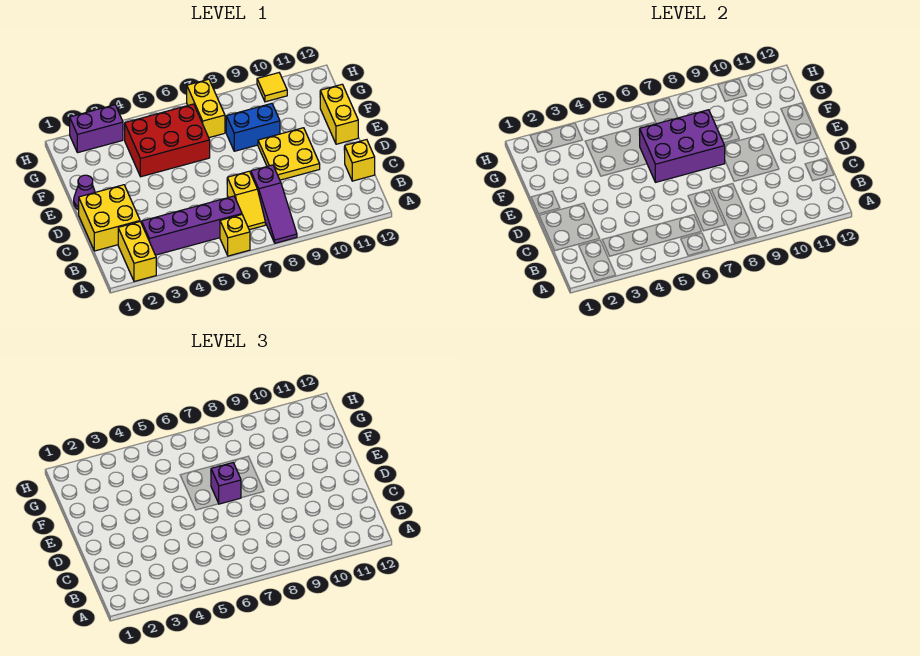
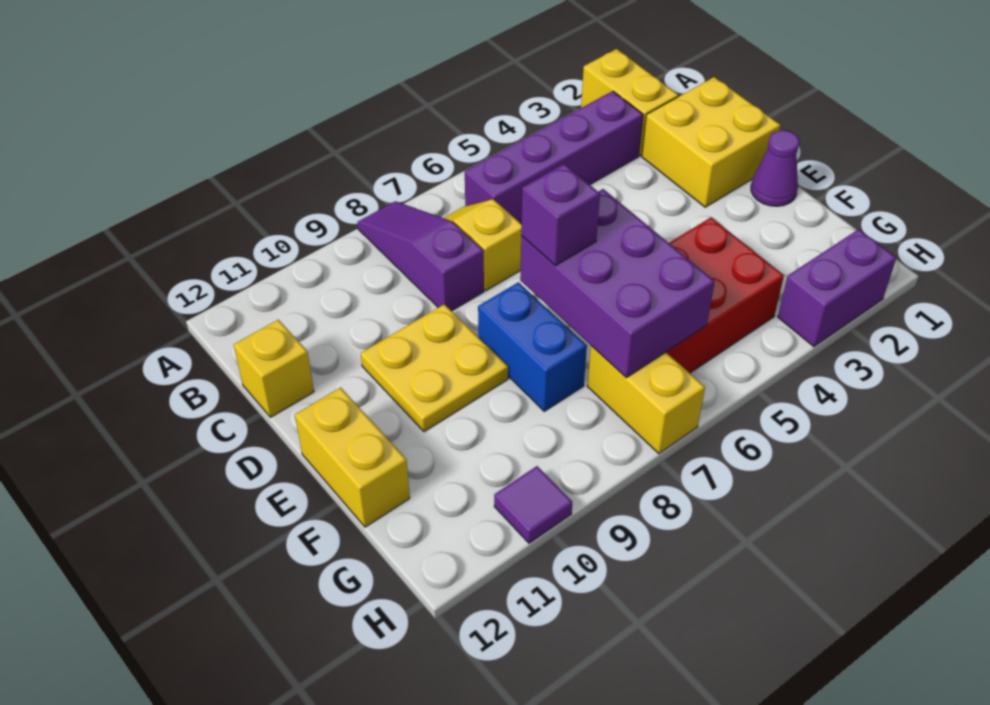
yellow brick A6 level 1 -> none
purple brick E6:F8 level 2 -> purple brick E6:G7 level 2
blue brick F8:F9 level 1 -> blue brick E8:F8 level 1
yellow tile H10 level 1 -> purple tile H10 level 1

